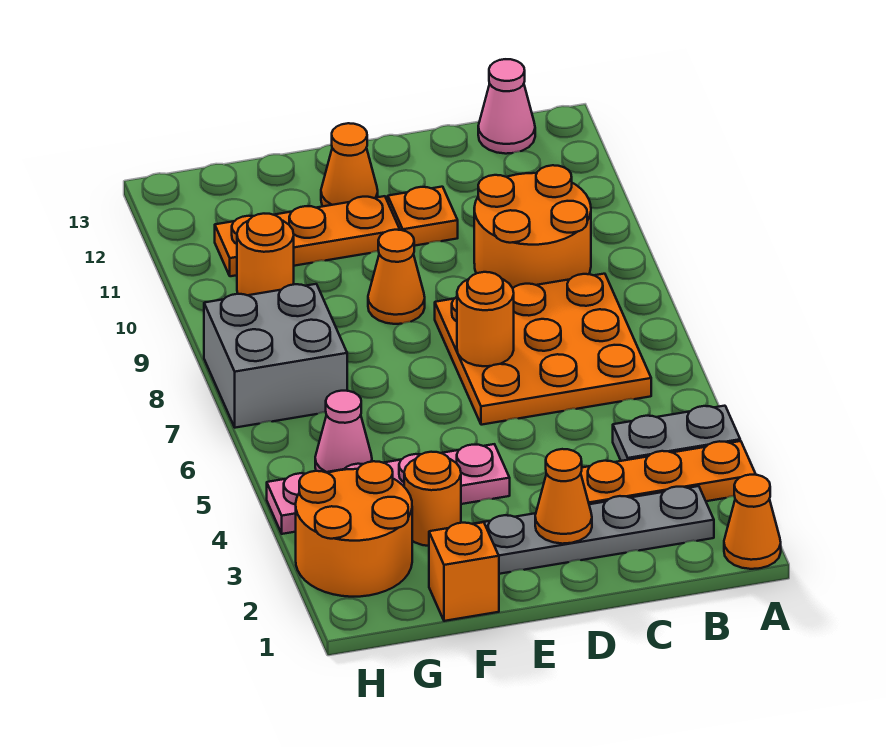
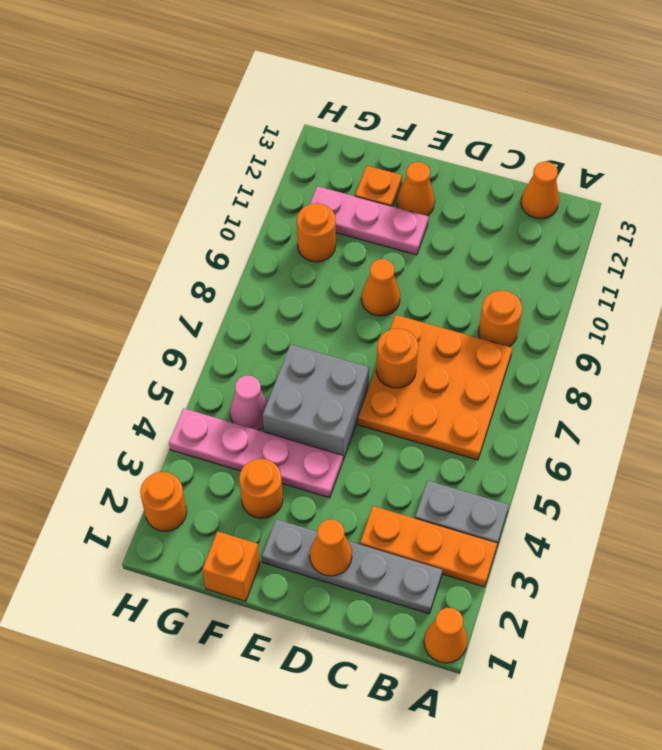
orange round brick B9:C10 level 1 -> orange round brick B9 level 1
pink cone B13 level 1 -> orange cone B13 level 1
orange plate D11 level 1 -> orange plate F12 level 1
orange plate E11:G11 level 1 -> pink plate E11:G11 level 1
orange round brick G2:H3 level 1 -> orange round brick H2 level 1
grey brick G7:H8 level 1 -> grey brick E5:F6 level 1

